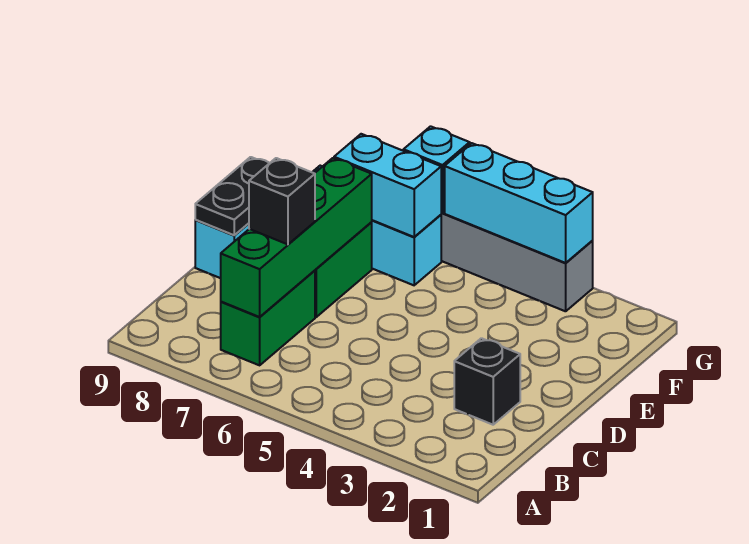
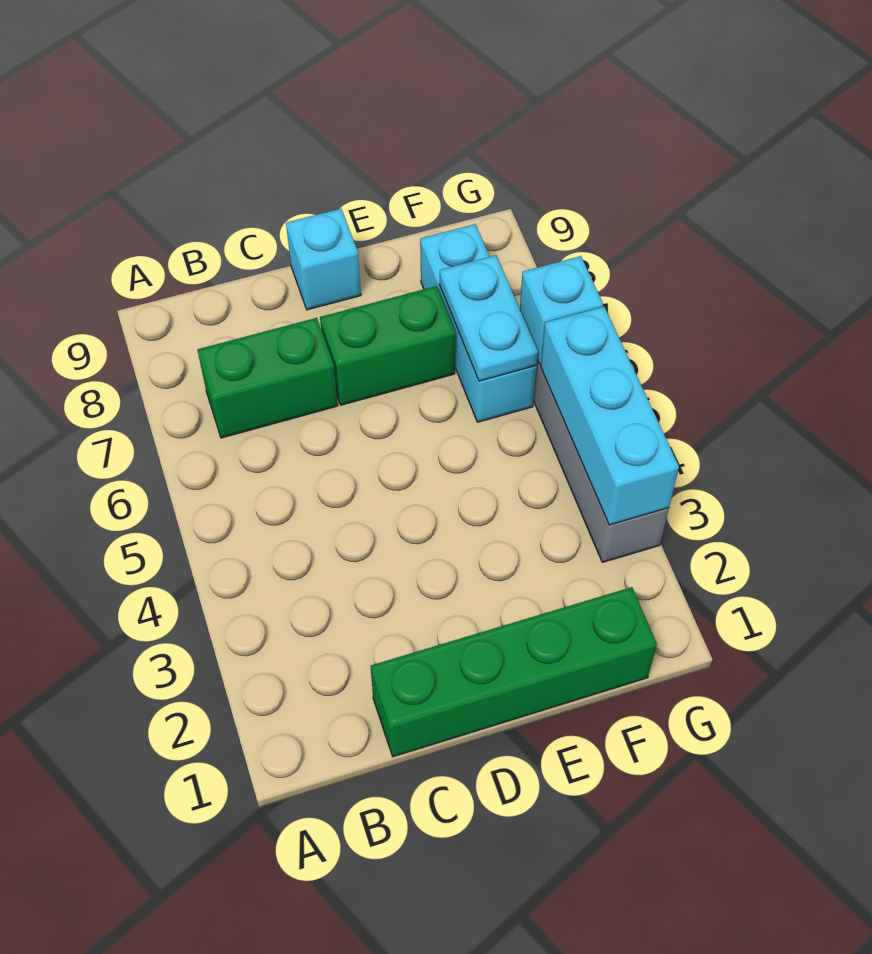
green brick B7:E7 level 2 -> green brick C1:F1 level 1
black brick C2 level 1 -> none
black brick C7 level 3 -> none
black plate D9:E9 level 2 -> none
cyan brick F6:F7 level 2 -> cyan plate F6:F7 level 2

